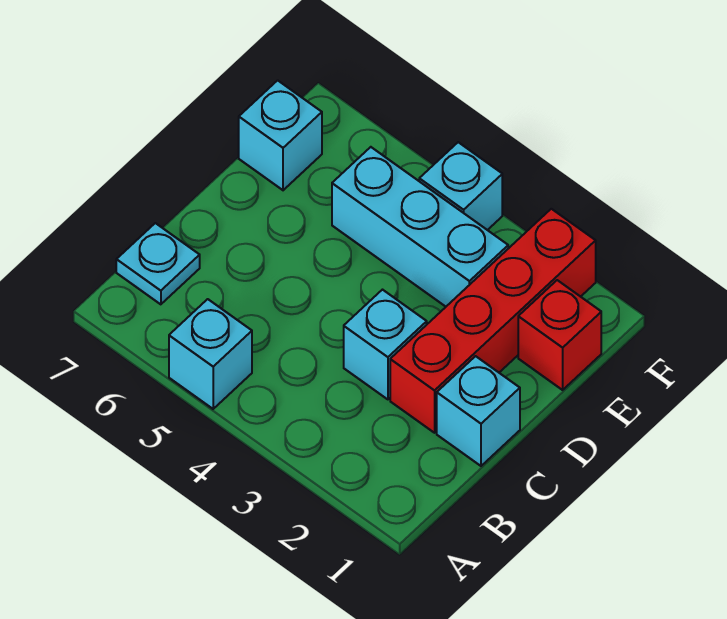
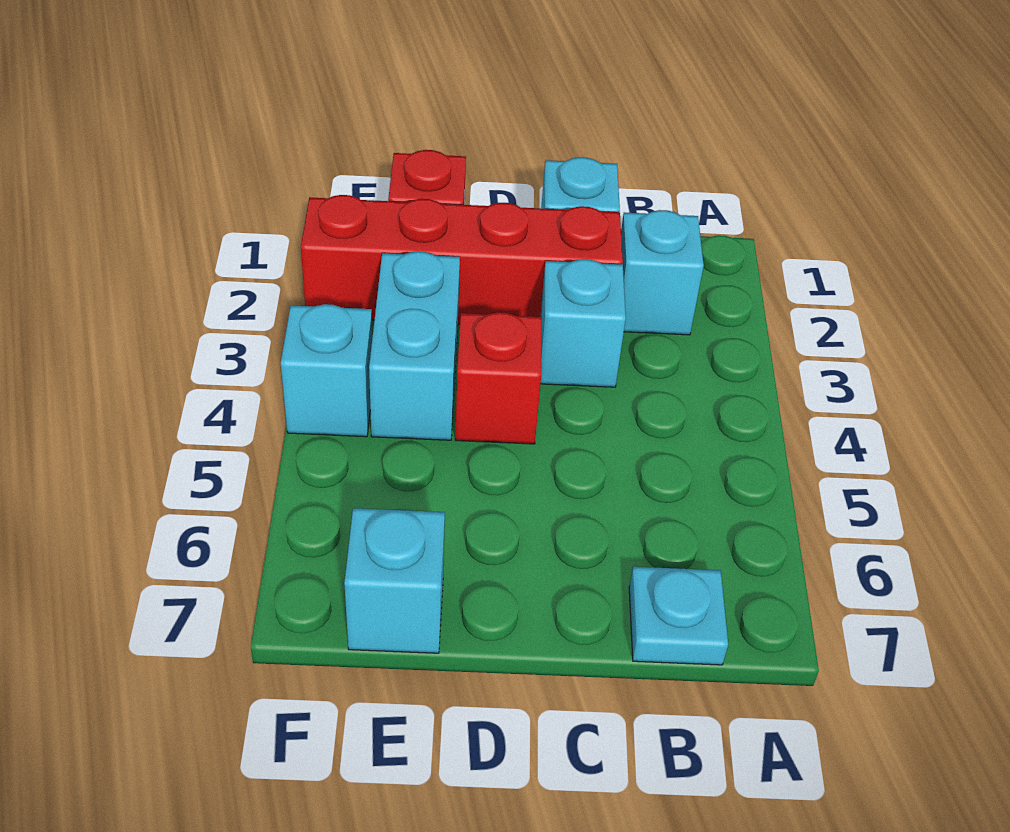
cyan brick A5 level 1 -> cyan brick B2 level 1
none -> red brick D4 level 1
cyan brick E3:E5 level 1 -> cyan brick E3:E4 level 1

